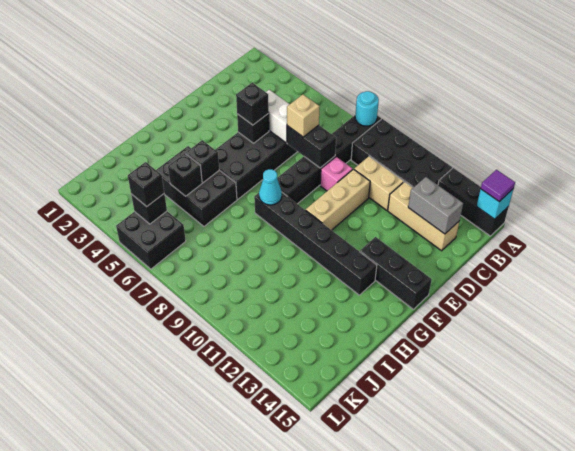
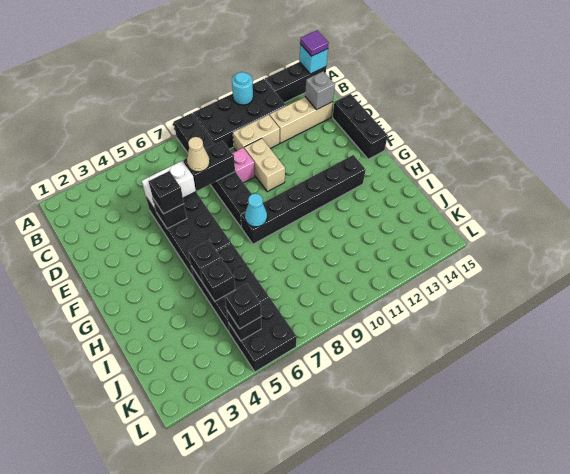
cyan round brick A8 level 2 -> cyan round brick A11 level 2
grey brick C13:C14 level 2 -> grey brick C14 level 2
tan brick D7 level 3 -> tan cone D7 level 3
tan brick D10:F10 level 1 -> tan brick D10:E10 level 1
black brick F13:F15 level 1 -> black brick D15:F15 level 1
black brick H4:I6 level 1 -> black brick H5:J6 level 1

